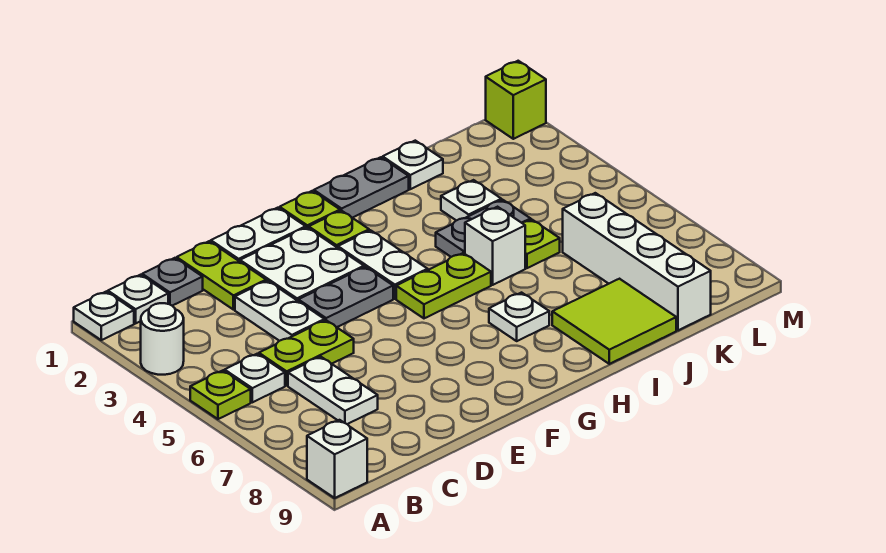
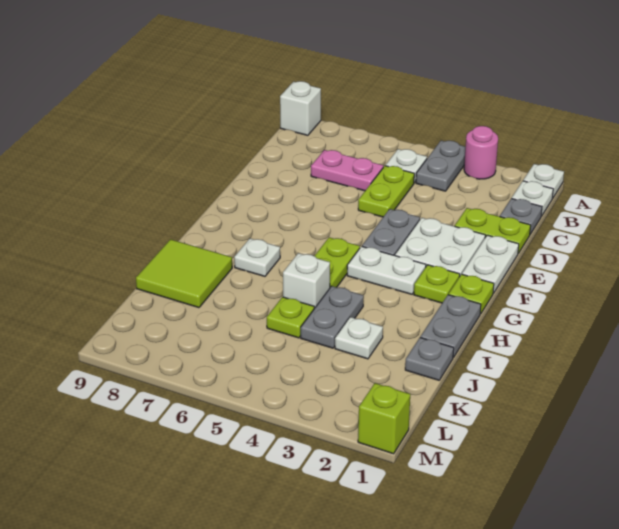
white round brick A3 level 1 -> pink round brick A3 level 1
none -> grey plate A4:B4 level 1
lime plate A5 level 1 -> none
white plate C6:C7 level 1 -> pink plate C6:C7 level 1
white plate D3:D4 level 1 -> none
white plate J1 level 1 -> grey plate J1 level 1
white brick K6:K9 level 1 -> none

